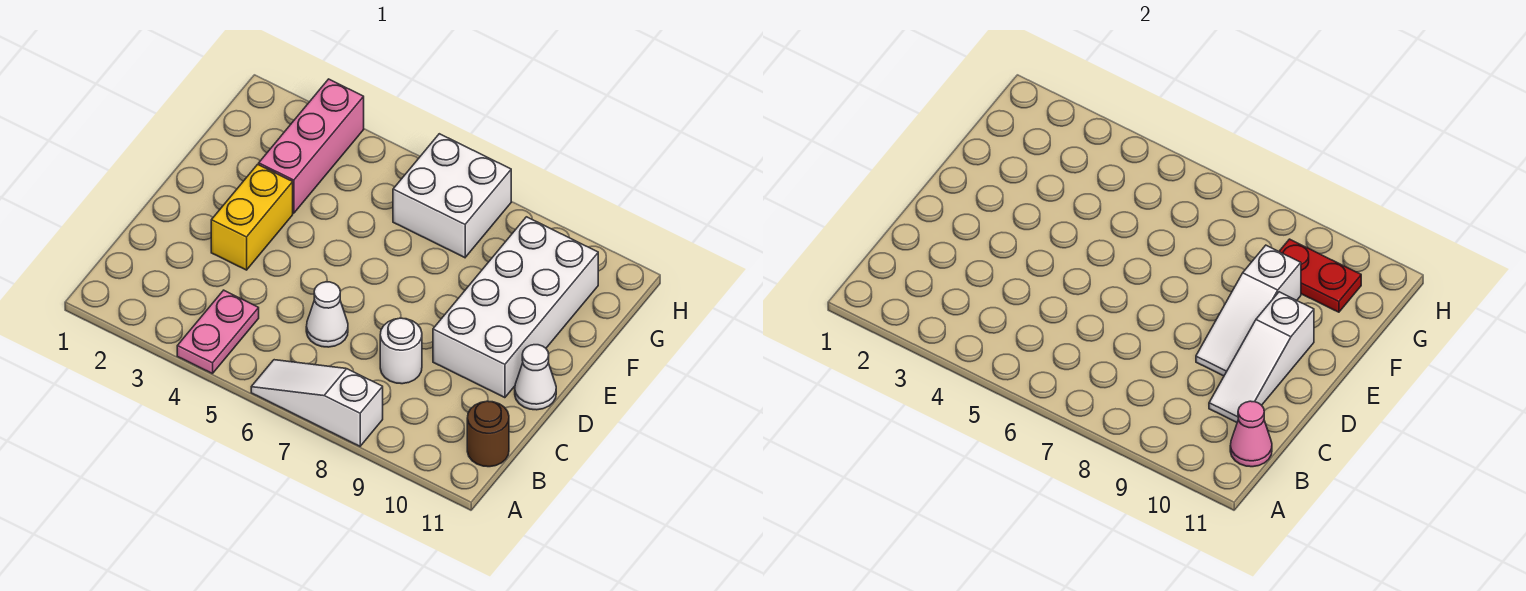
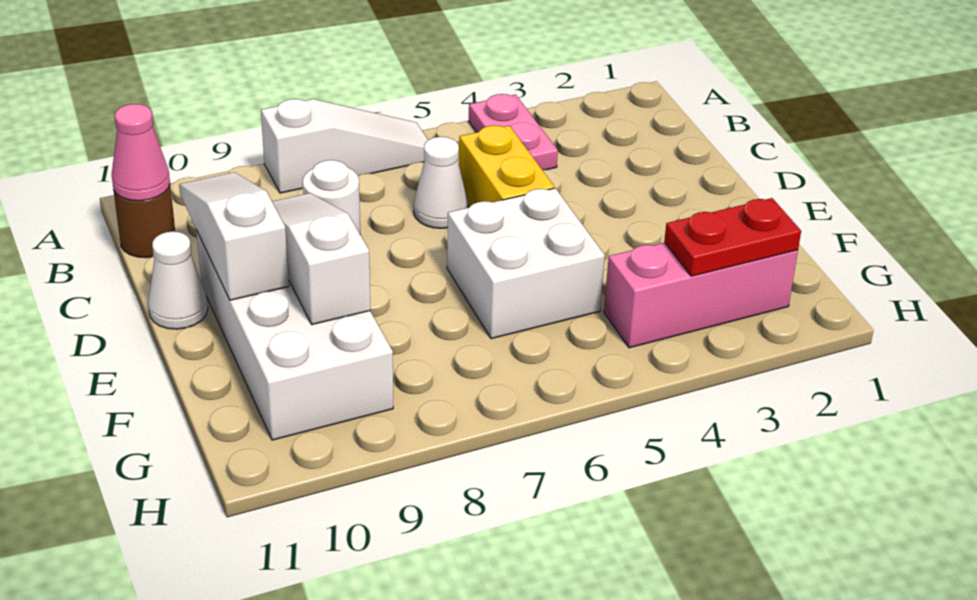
yellow brick D3:E3 level 1 -> yellow brick C5:D5 level 1
pink brick F3:H3 level 1 -> pink brick G2:G4 level 1
white brick G6:H7 level 1 -> white brick E5:F6 level 1
red plate G9:G10 level 2 -> red plate G2:G3 level 2

